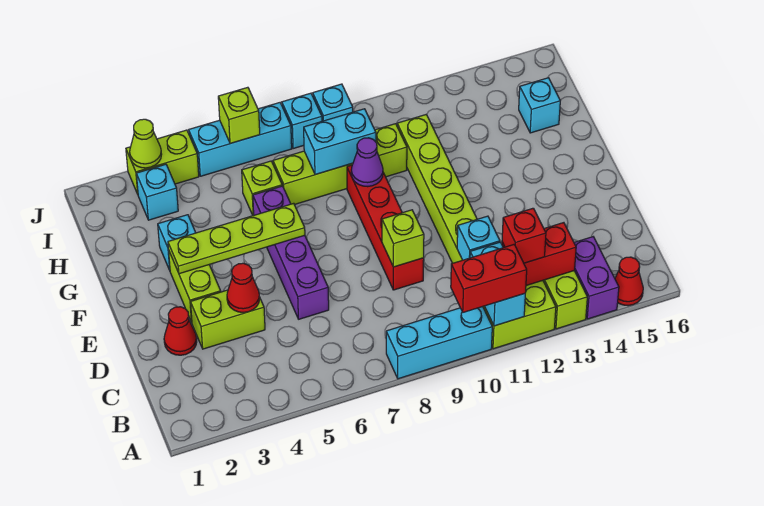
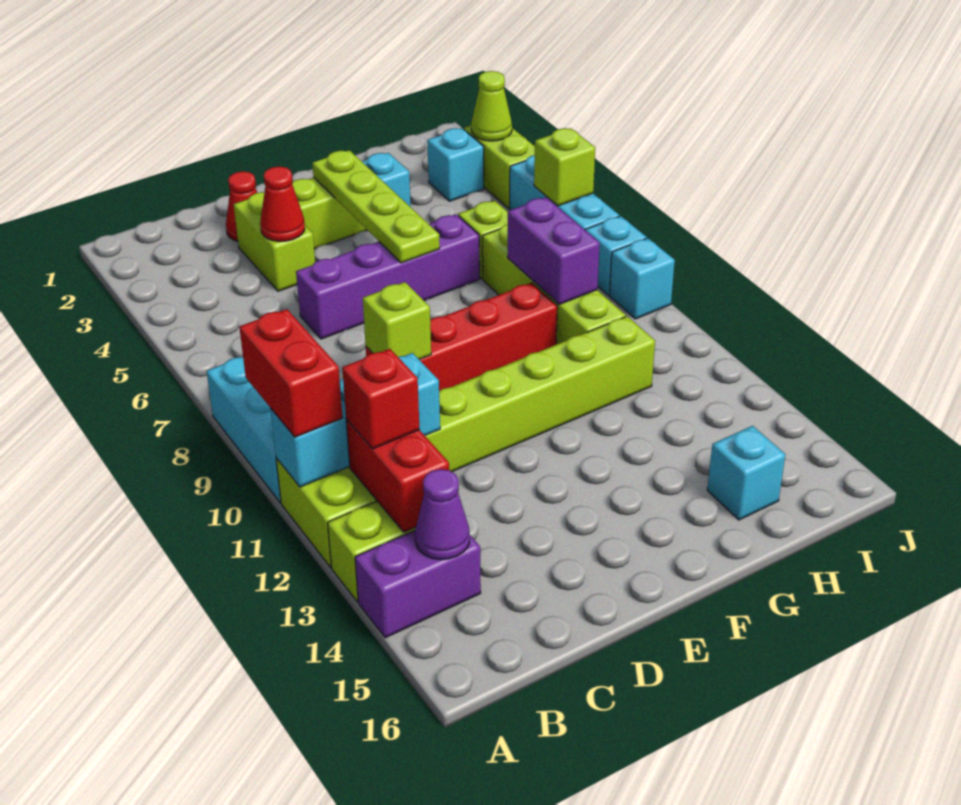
red cone A15 level 1 -> none
purple cone G9 level 2 -> purple cone B14 level 2
cyan brick H8:H9 level 2 -> purple brick H8:H9 level 2

